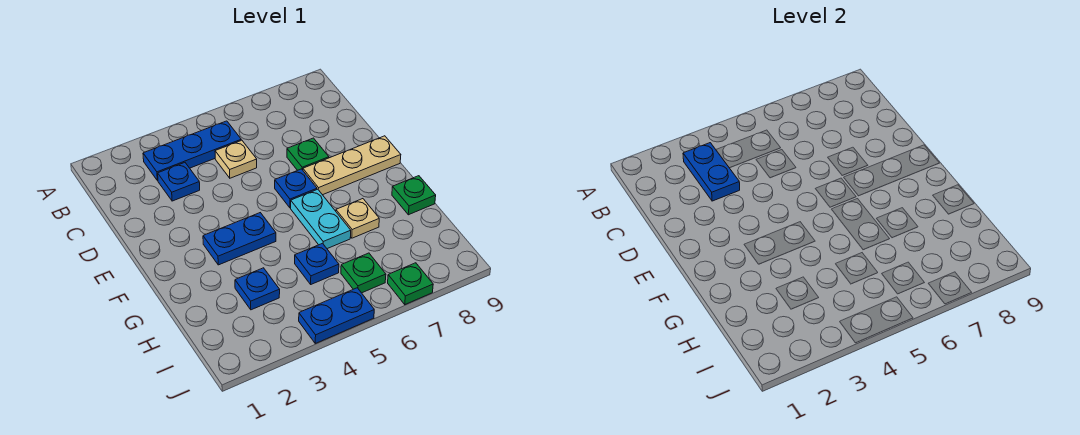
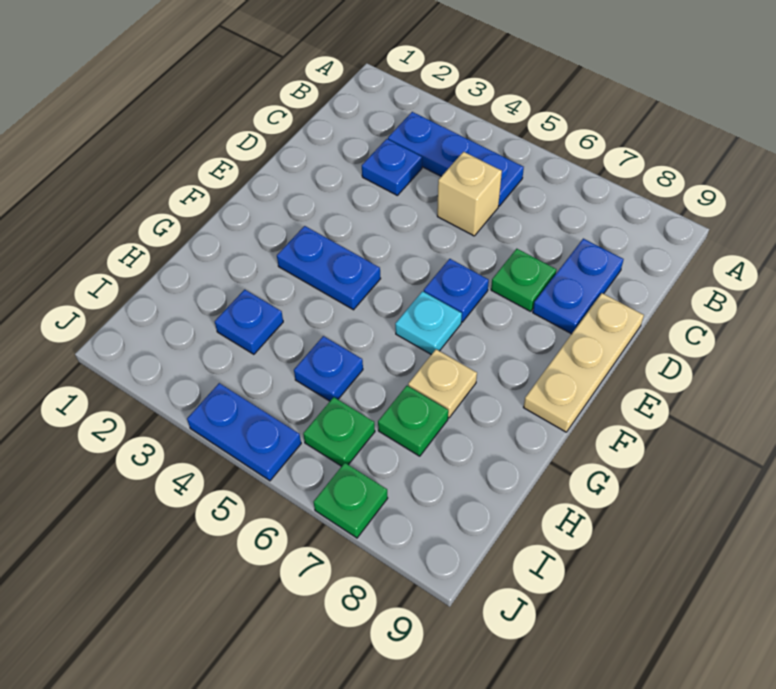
blue plate B3:C3 level 2 -> blue plate C8:D8 level 1
tan plate C5 level 1 -> tan brick C5 level 1
tan plate E7:E9 level 1 -> tan plate D9:F9 level 1
cyan plate F6:G6 level 1 -> cyan plate F6 level 1
green plate G9 level 1 -> green plate H7 level 1

